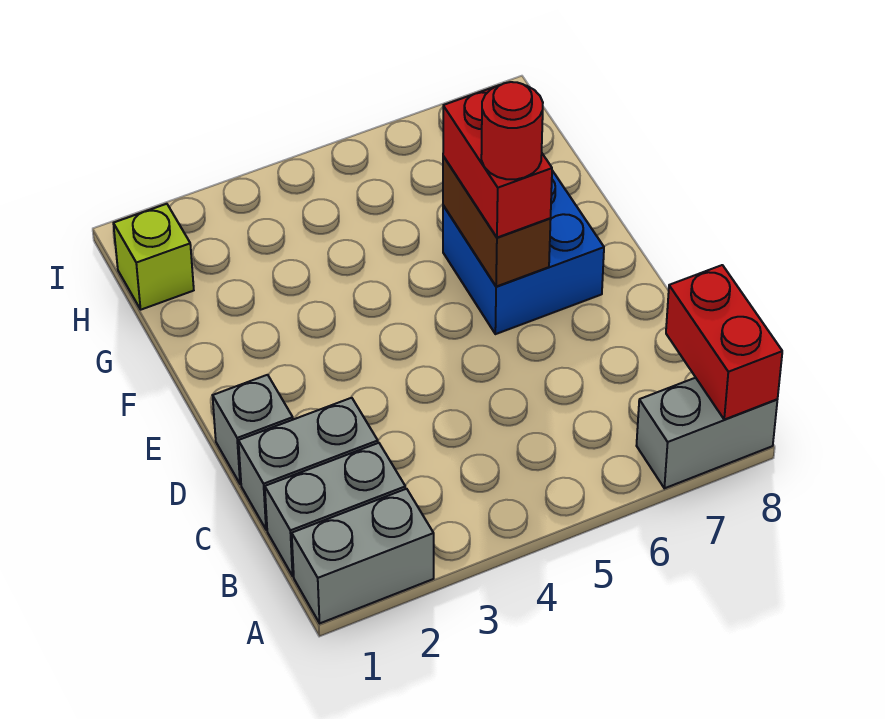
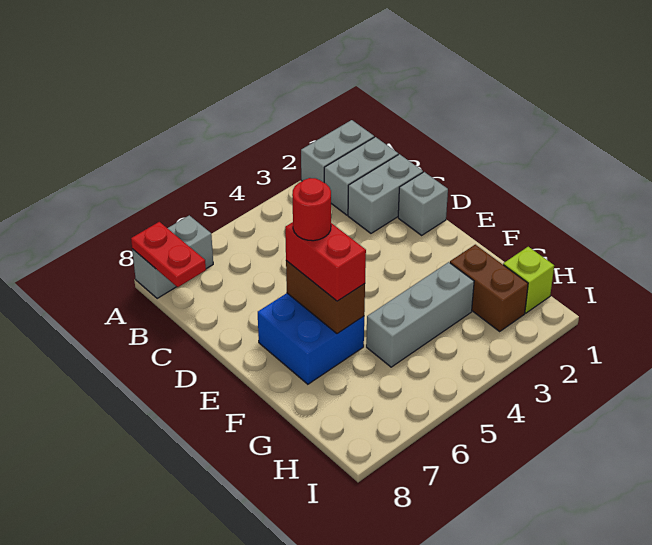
red brick A8:B8 level 2 -> red plate A8:B8 level 2
none -> brown brick G2:H2 level 1
none -> grey brick G3:G5 level 1

